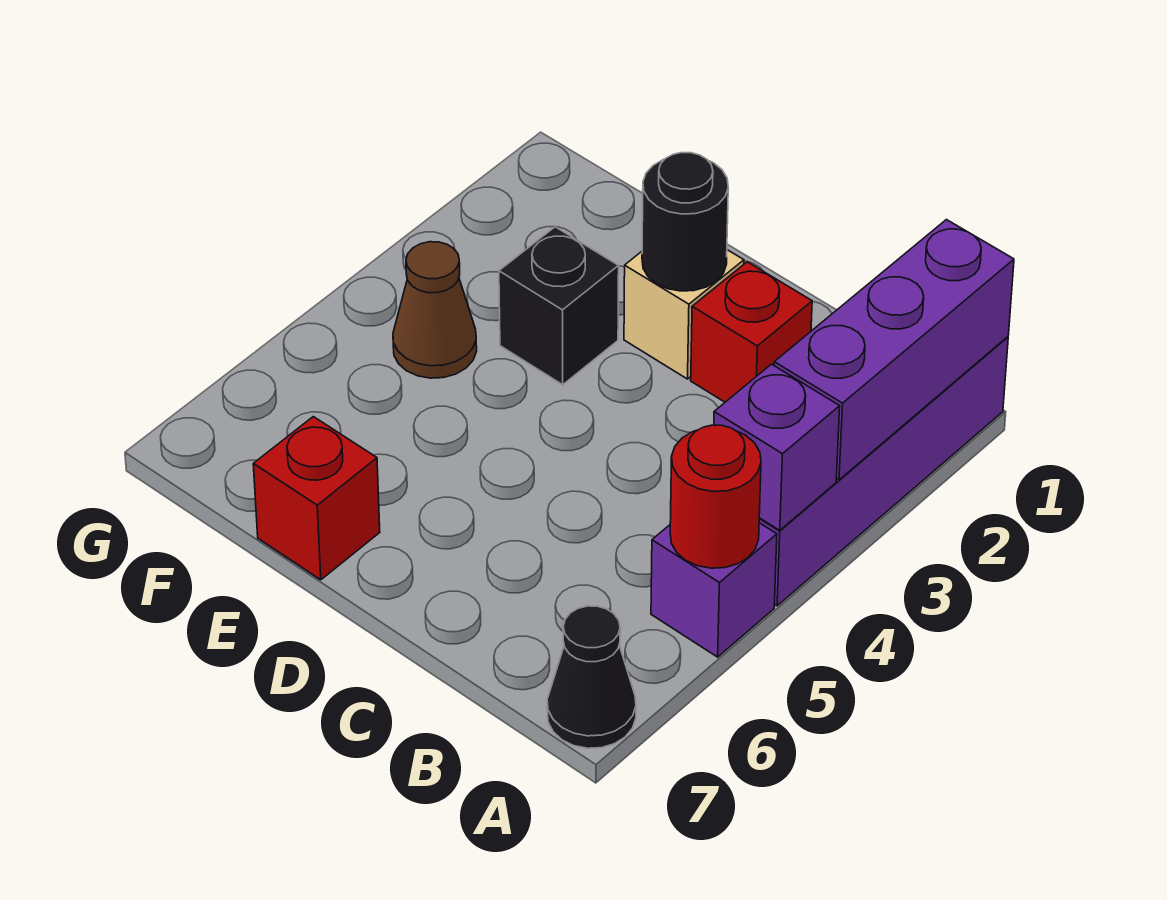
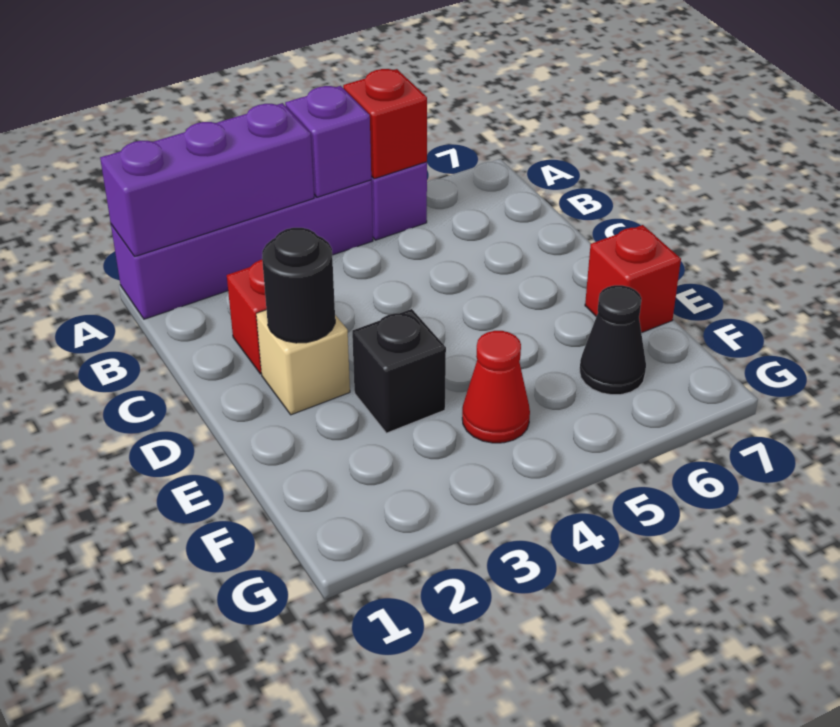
red round brick A5 level 2 -> red brick A5 level 2
black cone A7 level 1 -> black cone F6 level 1
brown cone F4 level 1 -> red cone F4 level 1

